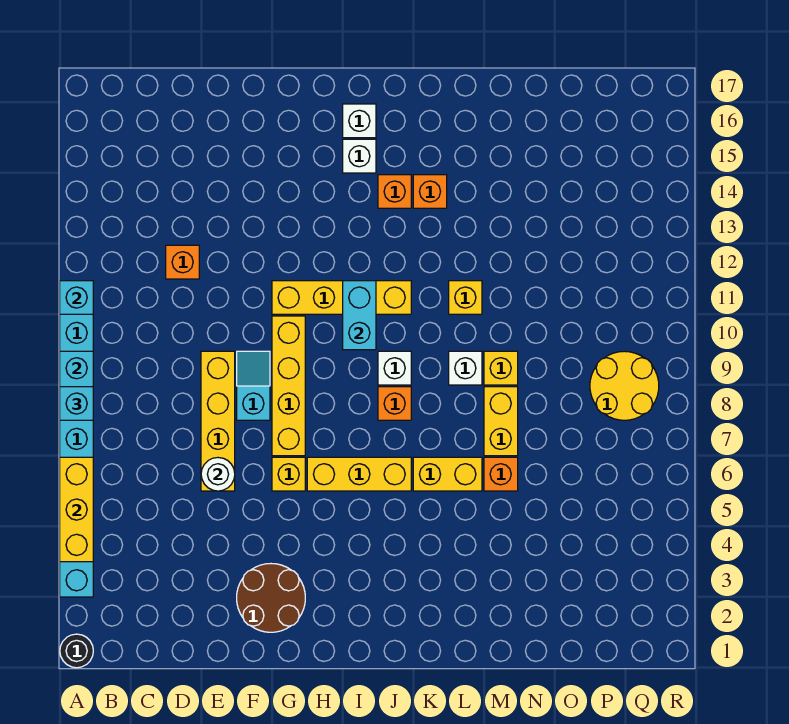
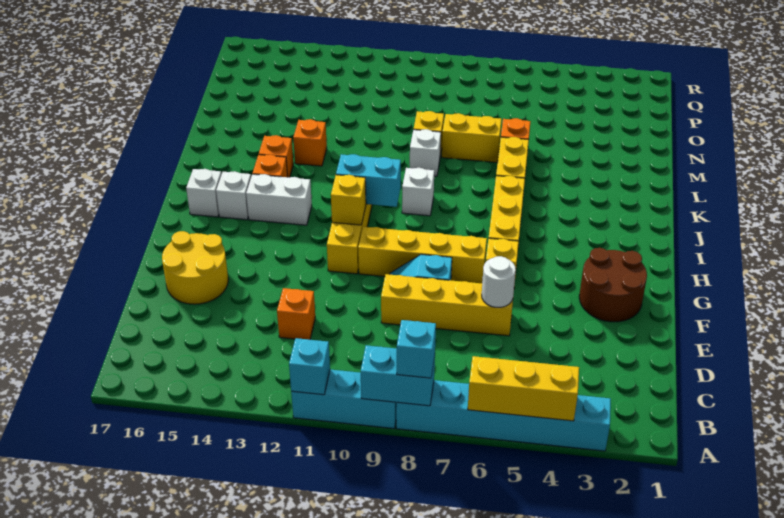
black round brick A1 level 1 -> none
none -> white brick I13:I14 level 1
orange brick J8 level 1 -> orange brick L13 level 1
yellow brick L11 level 1 -> yellow brick H11 level 2
yellow round brick P8:Q9 level 1 -> yellow round brick E15:F16 level 1

